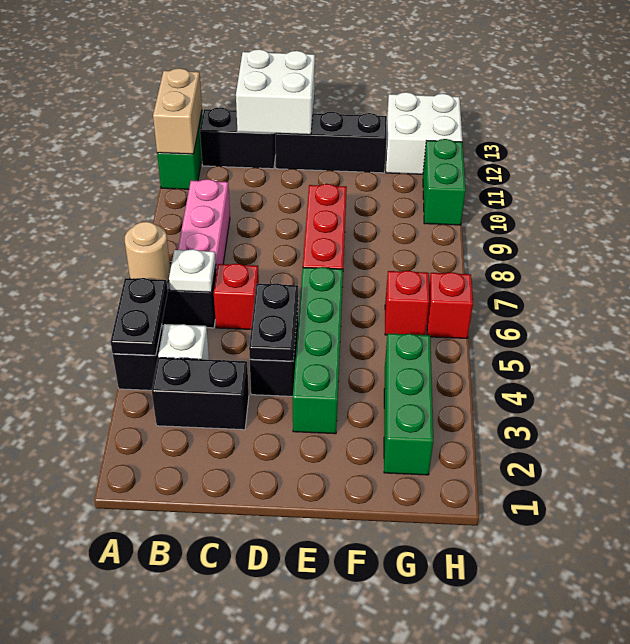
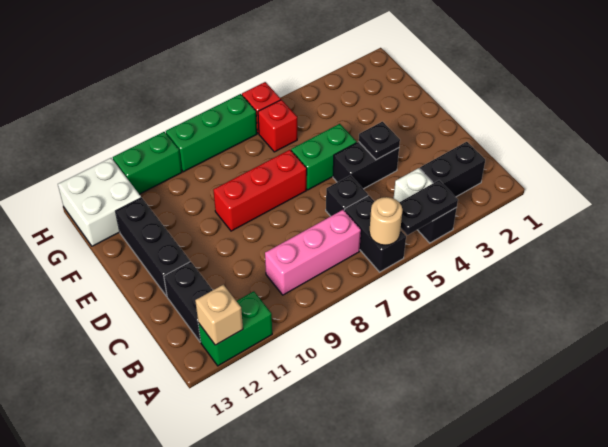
tan brick A11:A12 level 2 -> tan brick A12 level 2
black brick B3:C3 level 1 -> black brick B2:B3 level 1
white plate B6 level 2 -> none
red brick C6 level 1 -> black brick C6 level 1
white brick C12:D13 level 2 -> none
black plate D4:D5 level 2 -> black plate D4 level 2
green brick E3:E6 level 1 -> green brick E5:E6 level 1
green brick G2:G4 level 1 -> green brick H7:H9 level 1

